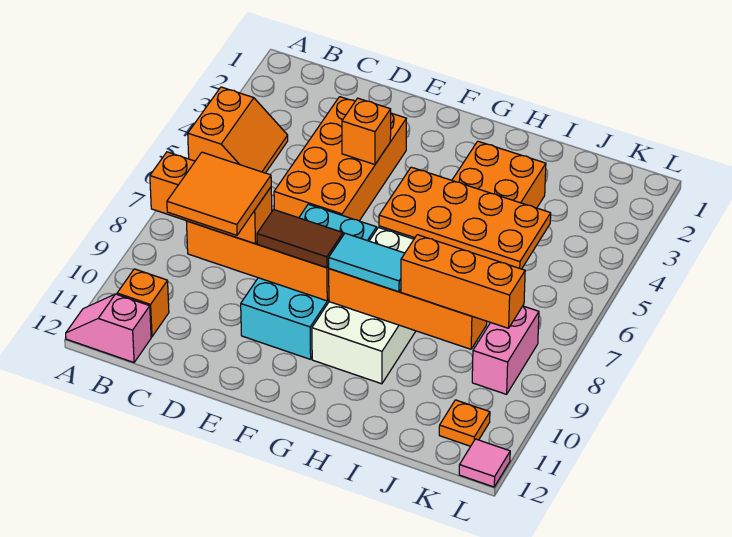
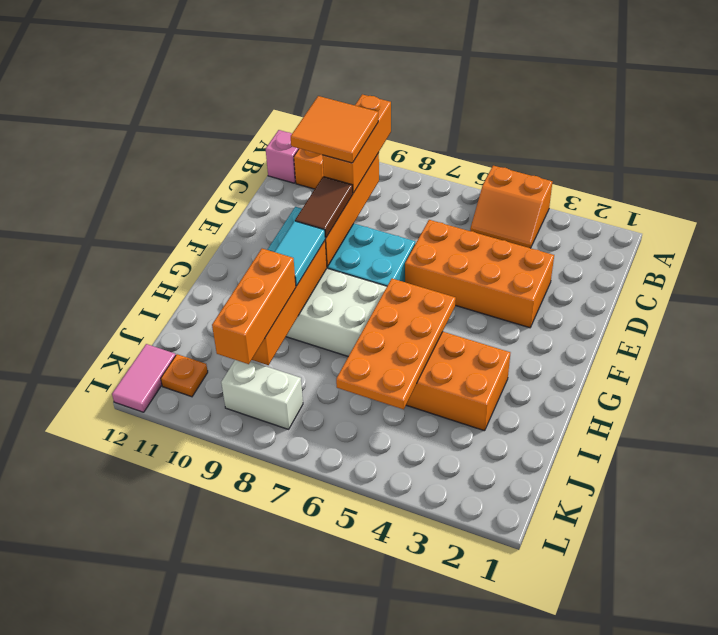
orange brick E4 level 2 -> none
pink brick K8:K9 level 1 -> white brick K8:K9 level 1
pink tile L12 level 1 -> pink tile K12:L12 level 1

